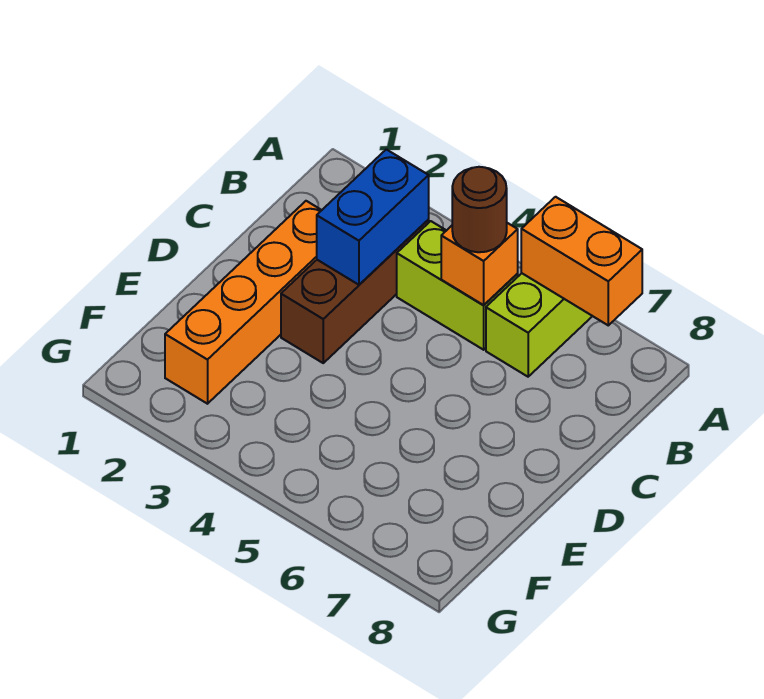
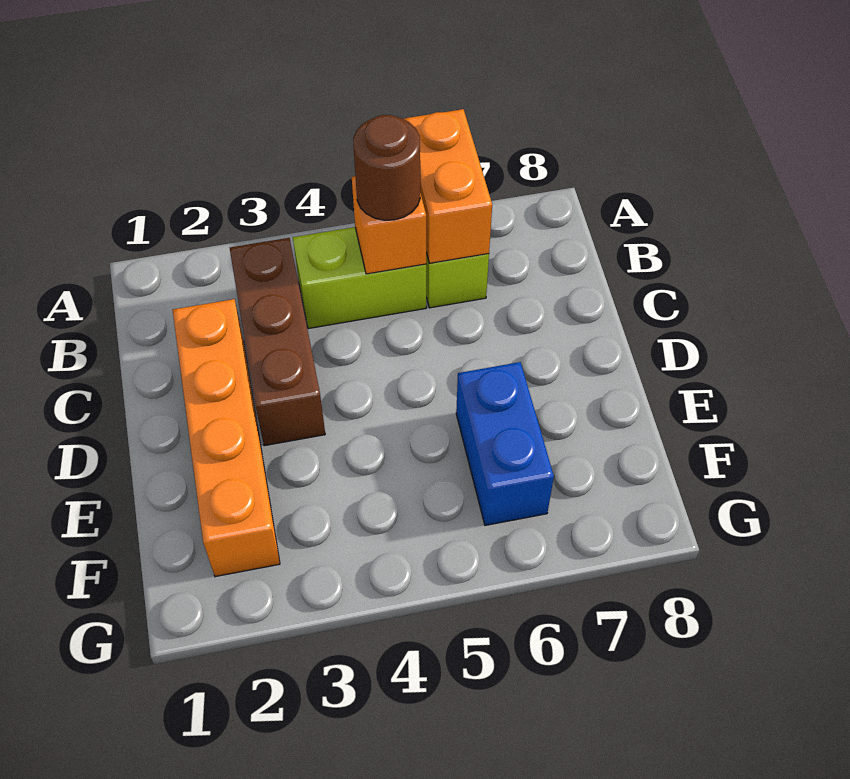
orange brick A6:A7 level 2 -> orange brick A6:B6 level 2
blue brick B3:C3 level 2 -> blue brick E6:F6 level 1

